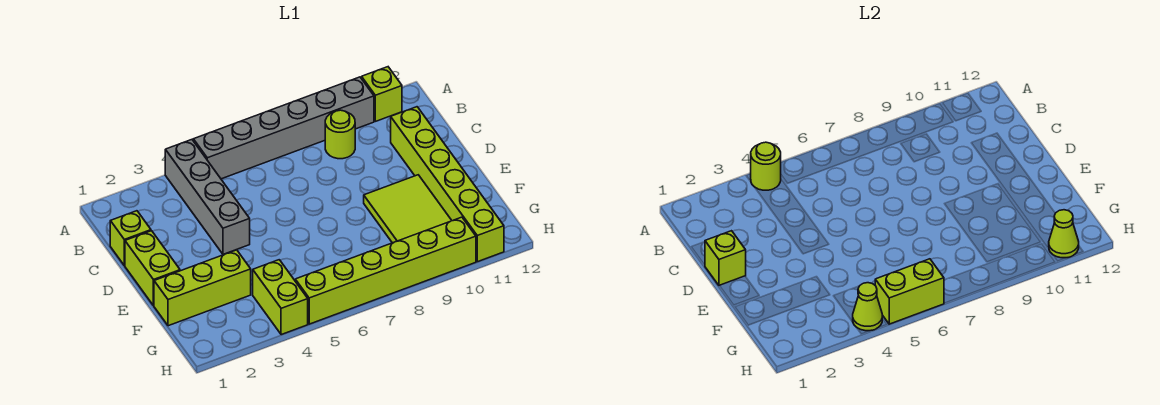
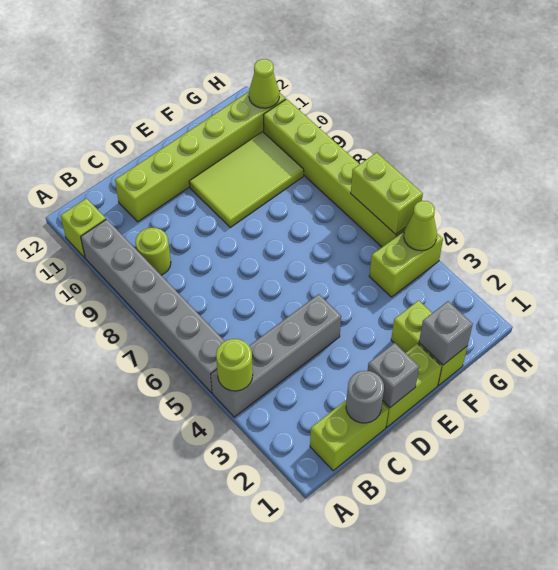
lime brick C1 level 1 -> lime brick B1:C1 level 1
none -> grey round brick C1 level 2
lime brick D1 level 2 -> grey brick D1 level 2
lime brick F1:F3 level 1 -> lime brick F1:F2 level 1
none -> grey brick F1 level 2

